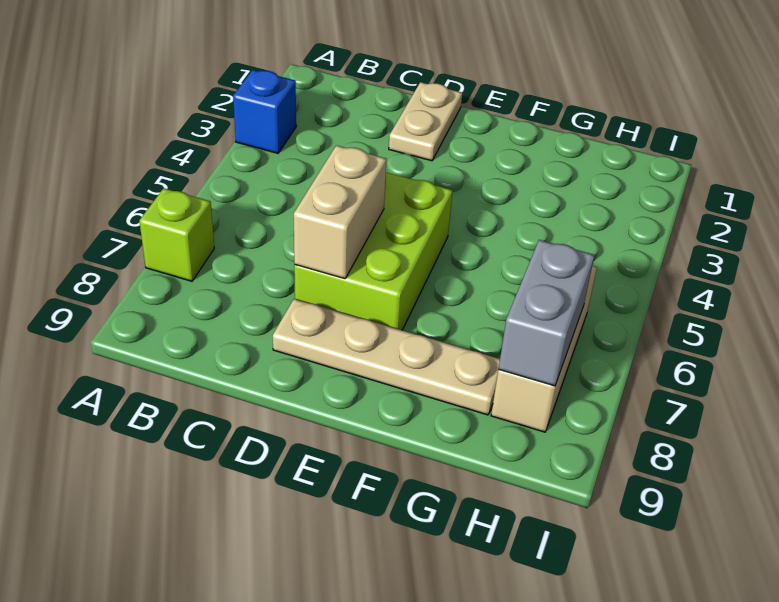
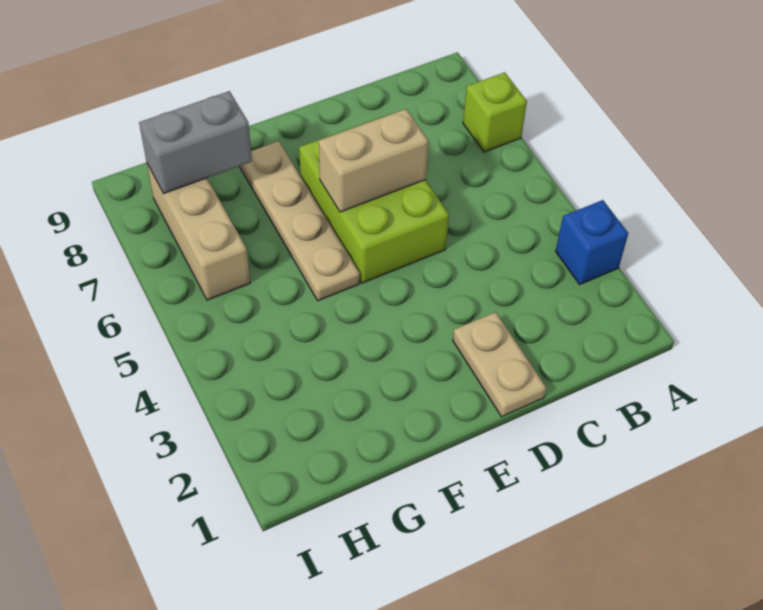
tan brick D6:D7 level 2 -> tan brick D6:E6 level 2
tan plate D8:G8 level 1 -> tan plate F5:F8 level 1
grey brick H7:H8 level 2 -> grey brick G8:H8 level 2

